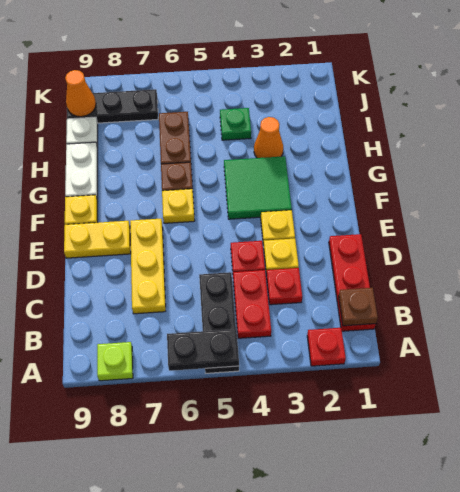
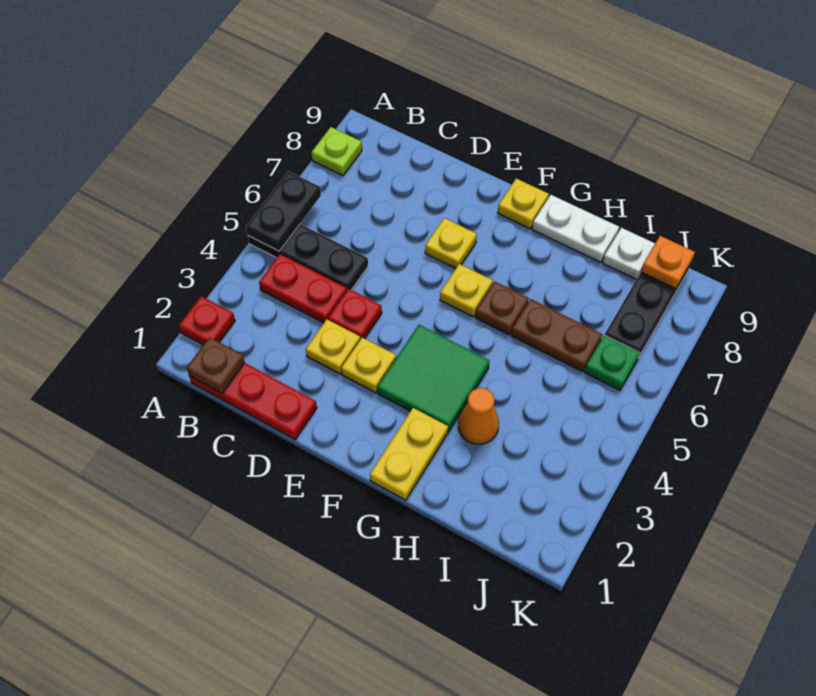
red plate C3 level 1 -> none
yellow plate C7:E7 level 1 -> yellow plate E7 level 1
yellow plate E8:E9 level 1 -> yellow plate G1:G2 level 1
green plate I4 level 1 -> green plate J6 level 1
orange cone J9 level 2 -> orange plate J9 level 2

